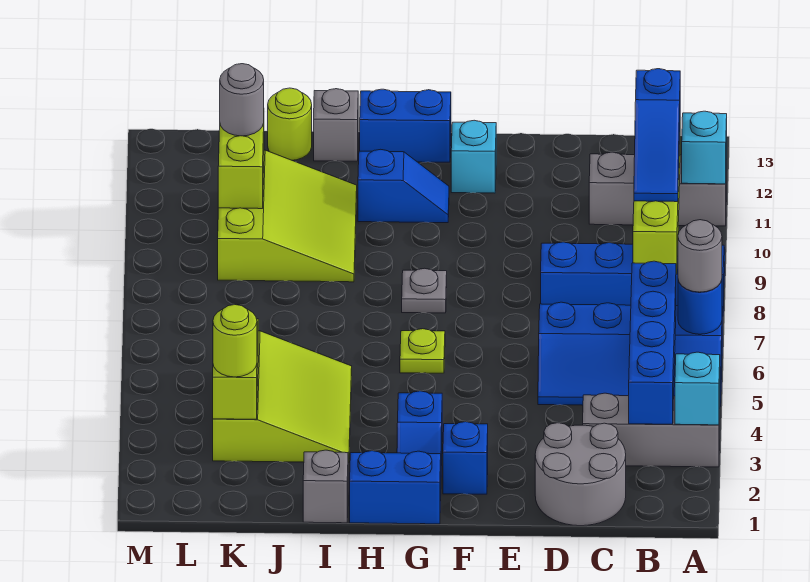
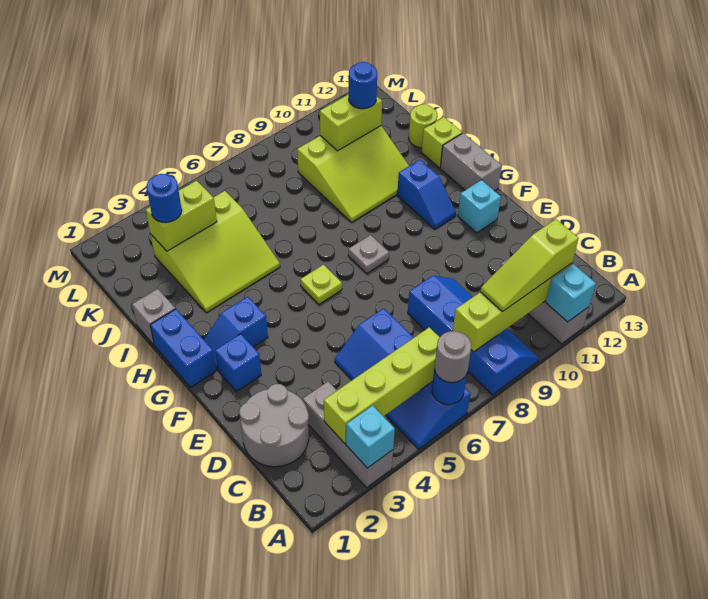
blue brick B3:B6 level 2 -> lime brick B3:B6 level 2
blue slope B9:B11 level 3 top 11 -> lime slope B9:B11 level 3 top 11
blue brick G13:H13 level 1 -> grey brick G13:H13 level 1
grey brick I13 level 1 -> lime brick I13 level 1
lime round brick K3 level 3 -> blue round brick K3 level 3
grey round brick K11 level 3 -> blue round brick K11 level 3

